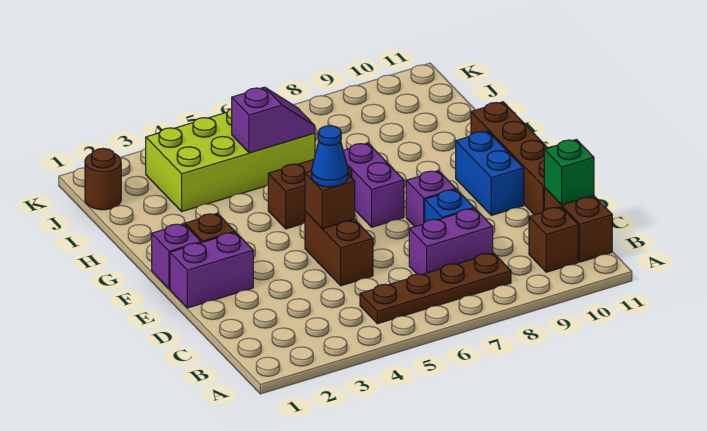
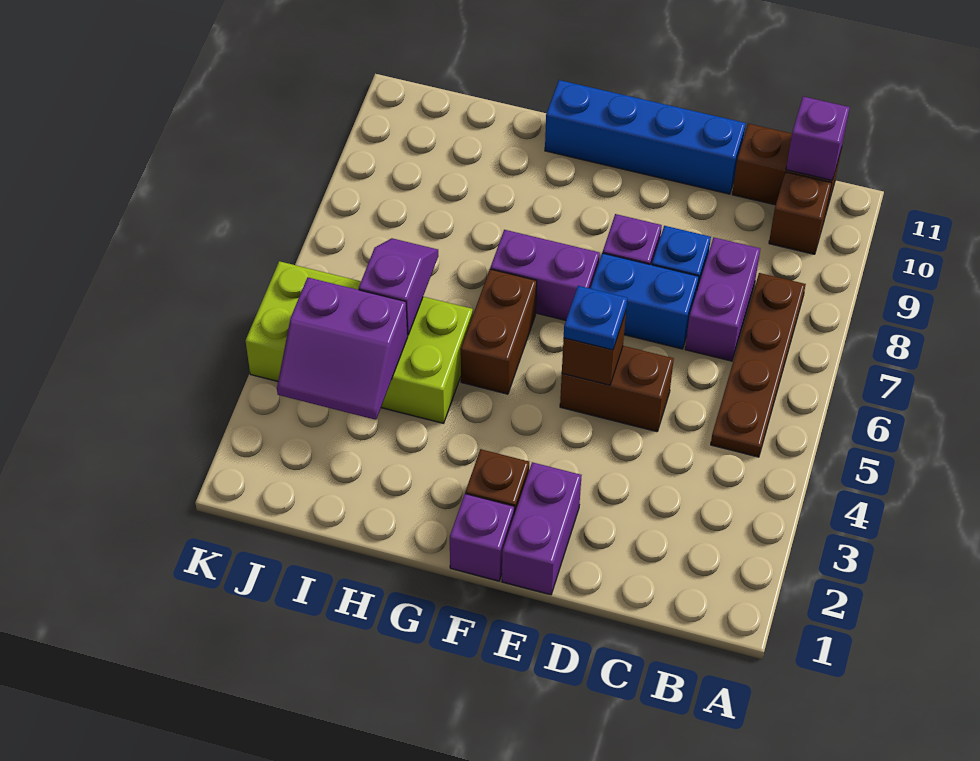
none -> purple brick B11 level 2
green brick C11 level 2 -> none
brown brick D11:G11 level 1 -> blue brick D11:G11 level 1
blue cone E5 level 3 -> blue plate E5 level 3
blue brick E10:F10 level 1 -> blue brick D7:E7 level 1
lime brick I3:J6 level 1 -> lime brick H4:K5 level 1
none -> purple slope I3:J4 level 2 top 4
brown round brick J1 level 1 -> none

